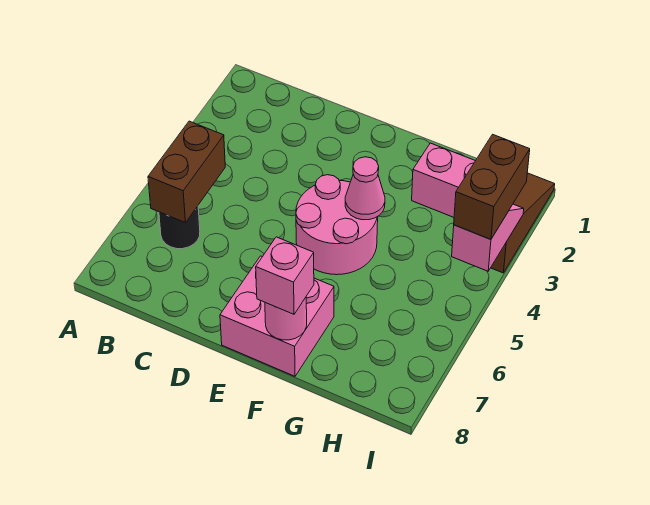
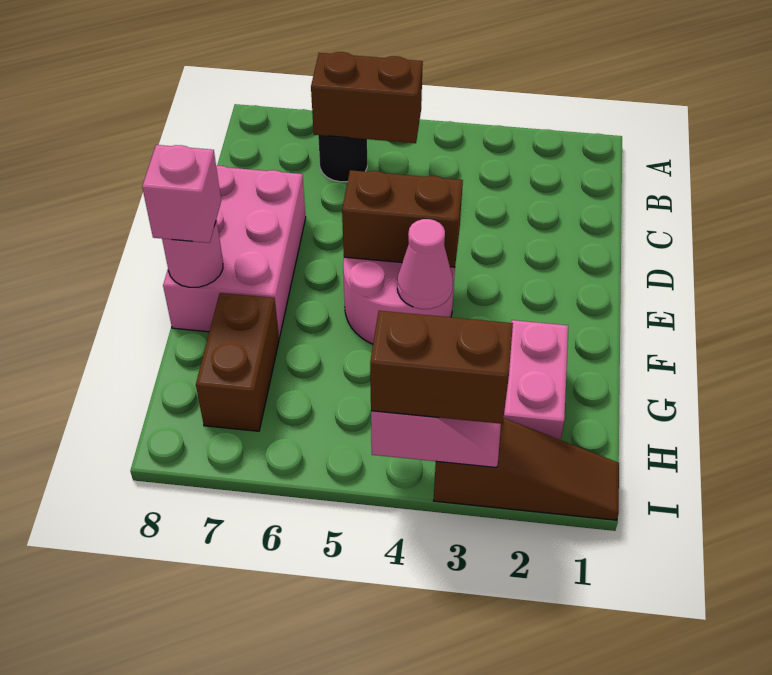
none -> brown brick E4:E5 level 2
pink brick E7:F8 level 1 -> pink brick D7:F8 level 1
none -> brown brick G7:H7 level 1

